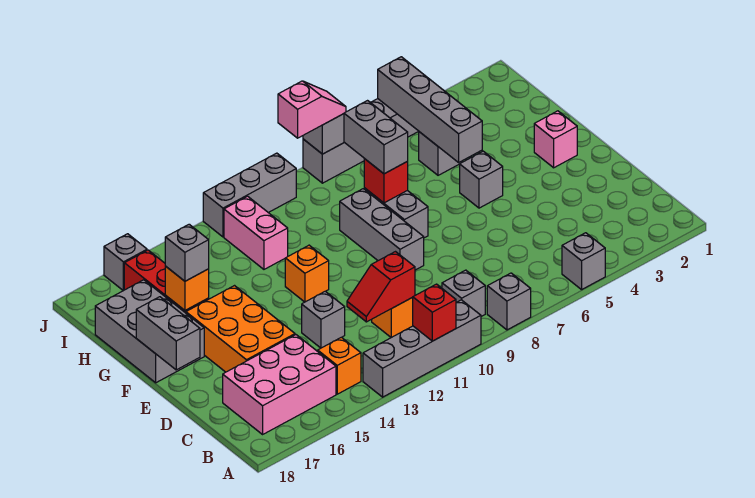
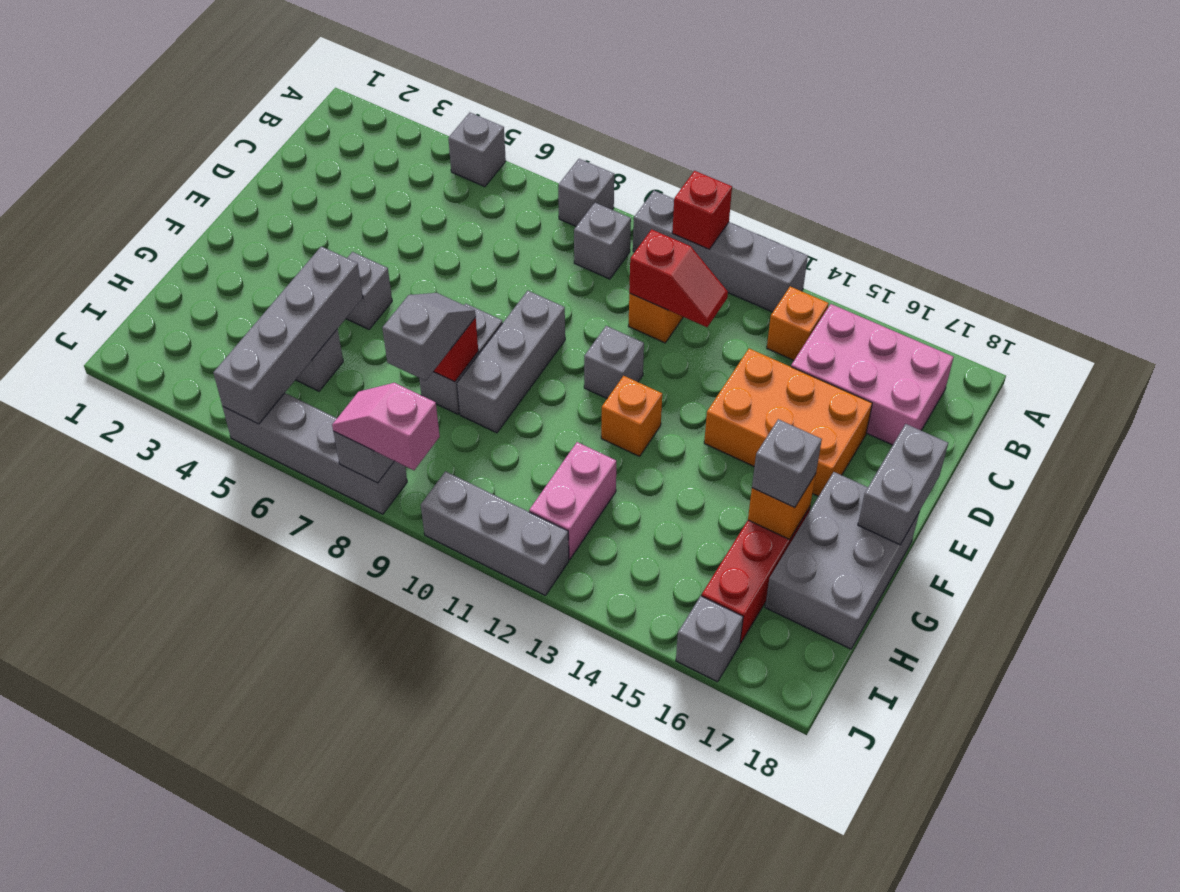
grey brick D13 level 1 -> grey brick E11 level 1
orange brick D15:F16 level 1 -> orange brick D14:E16 level 1
pink brick F2 level 1 -> none
grey brick G8:H8 level 3 -> grey slope G8:H8 level 3 top H

